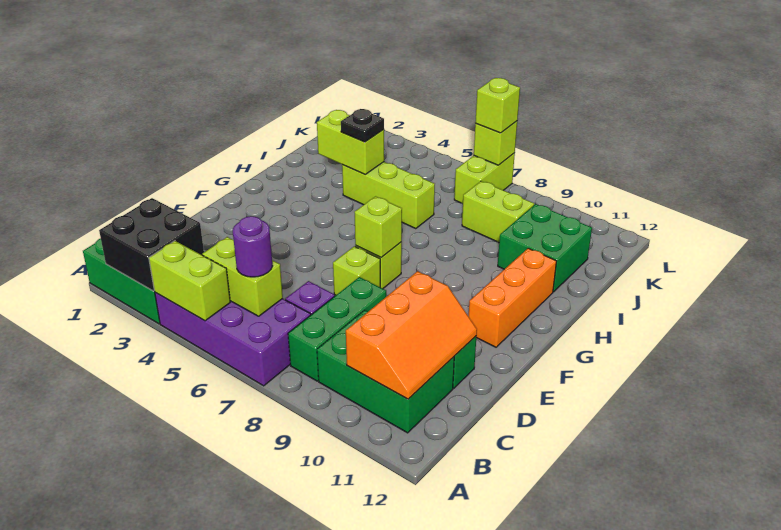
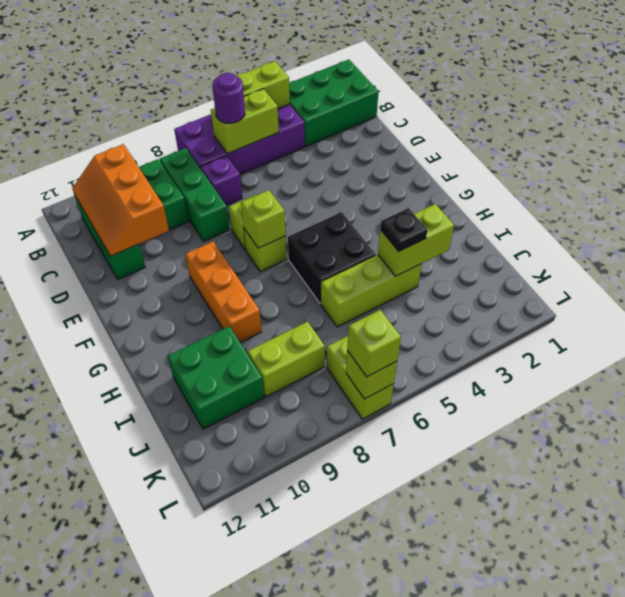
black brick A2:B3 level 2 -> black brick G5:H6 level 1
orange brick F11:H11 level 1 -> orange brick F9:H9 level 1

